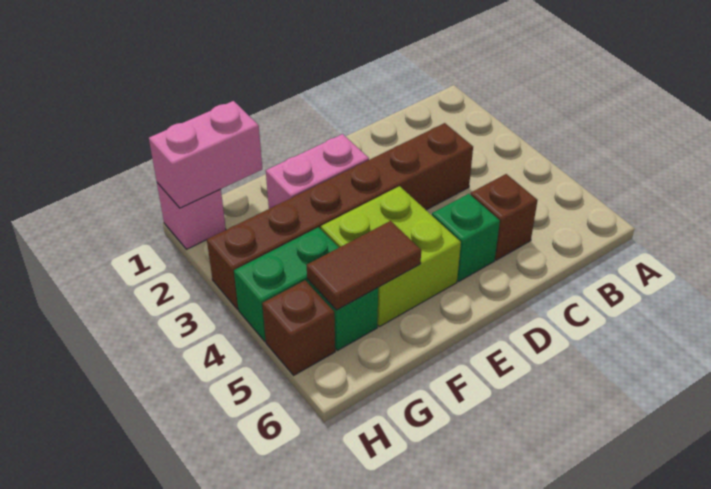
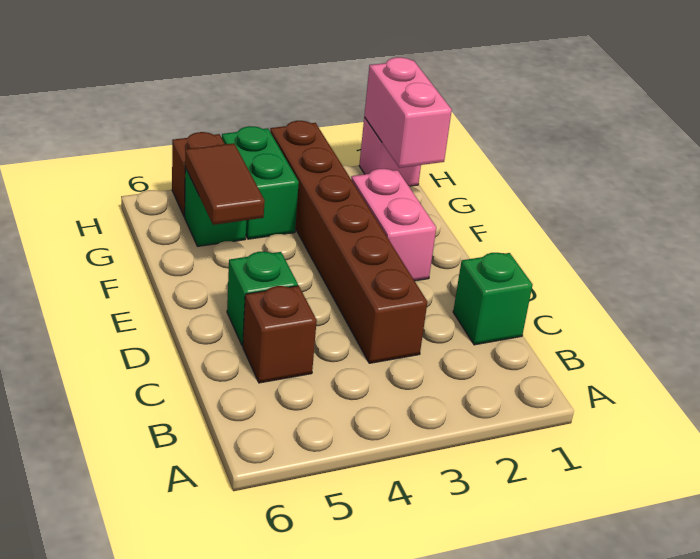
none -> green brick C1 level 1
lime brick E4:F5 level 1 -> none

